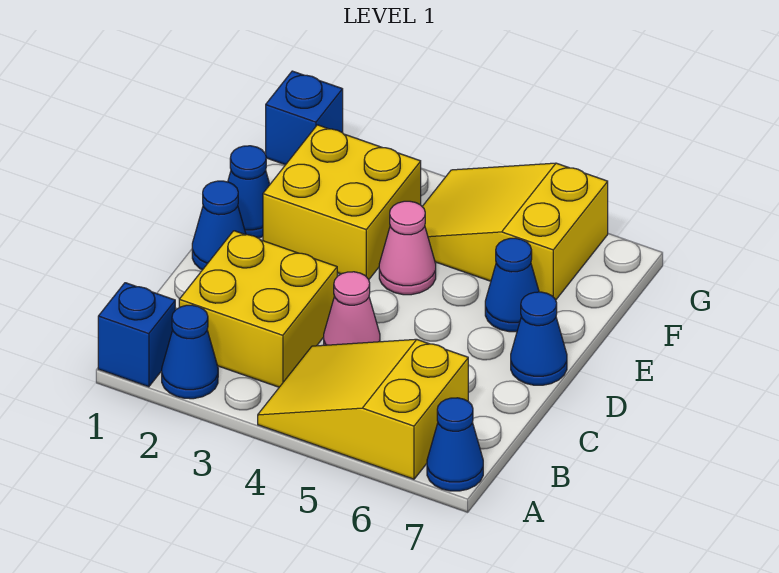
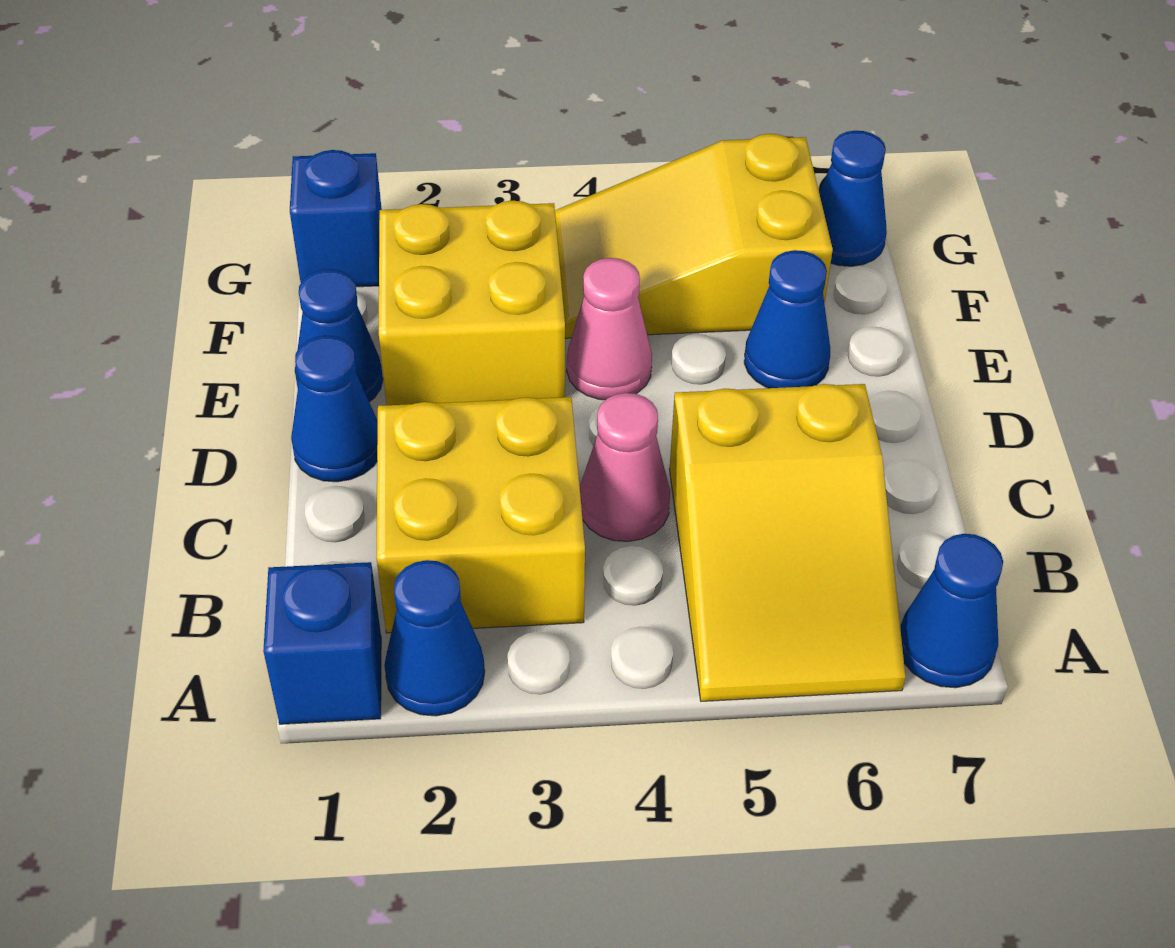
yellow slope A4:B6 level 1 top 6 -> yellow slope A5:C6 level 1 top C
blue cone D7 level 1 -> blue cone G7 level 1

